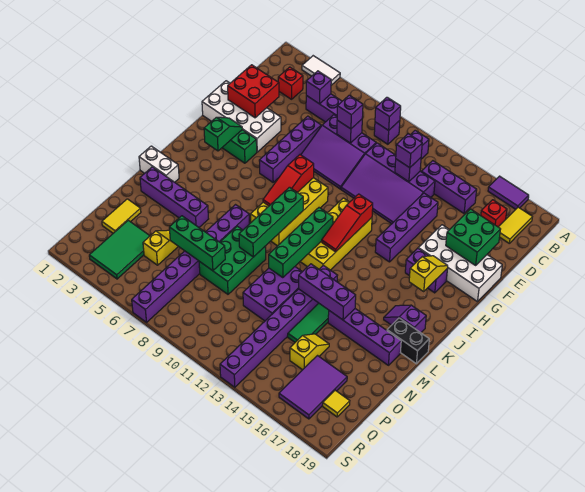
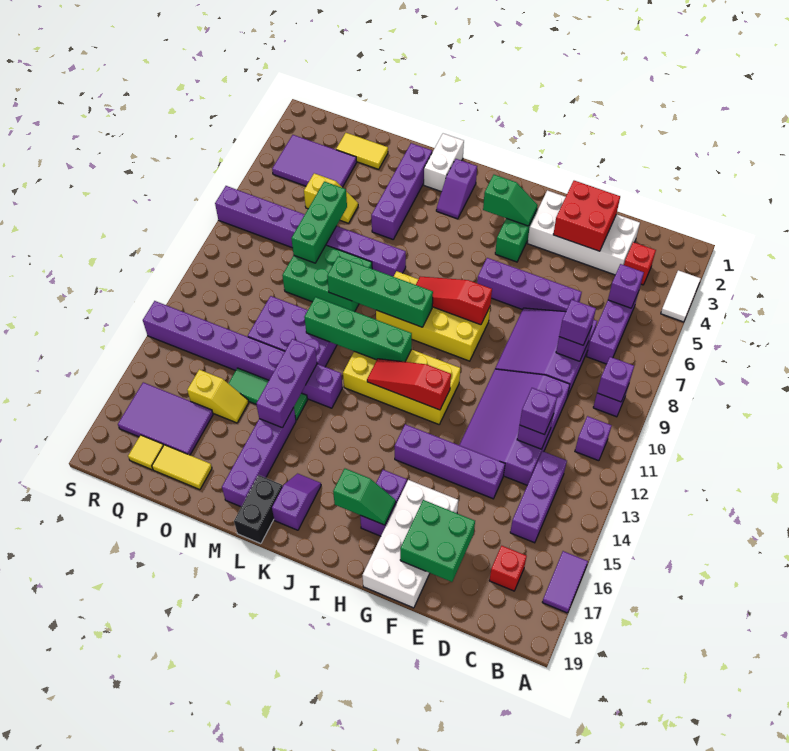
yellow tile B18:C18 level 1 -> yellow tile O18:P18 level 1
white brick F1:G4 level 1 -> white brick D2:G3 level 1
yellow slope H17:I17 level 2 top I -> green slope H17:I17 level 2 top I
none -> purple slope K2:K3 level 1 top 2
green tile P3:R4 level 1 -> purple tile P3:R4 level 1

